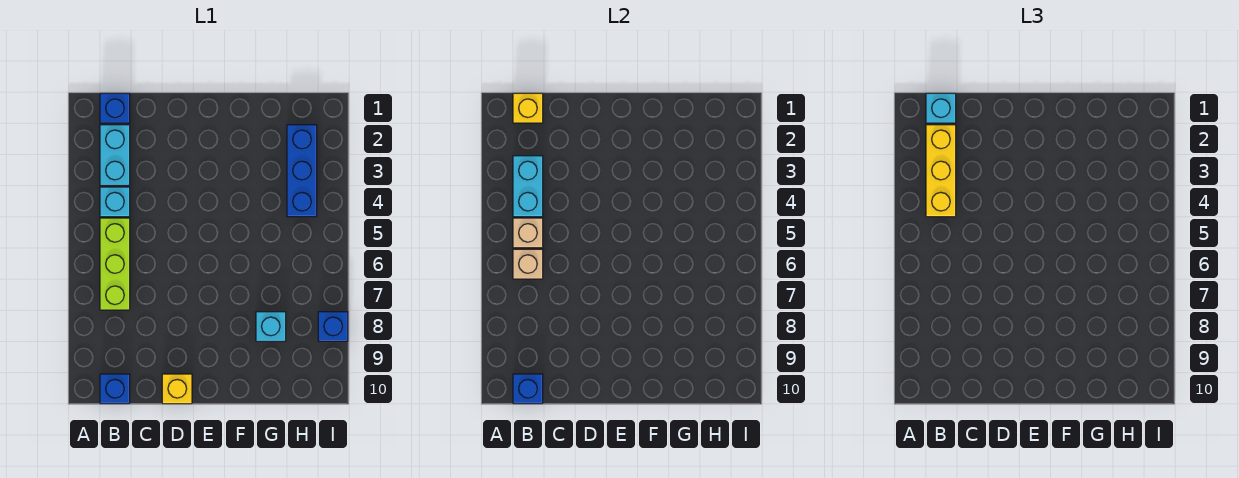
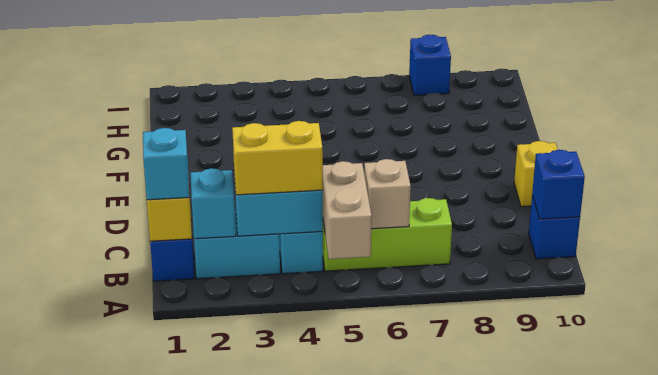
yellow brick B2:B4 level 3 -> yellow brick B3:B4 level 3
tan brick B5 level 2 -> tan brick A5:B5 level 2
cyan brick G8 level 1 -> cyan brick B2 level 2
blue brick H2:H4 level 1 -> none

